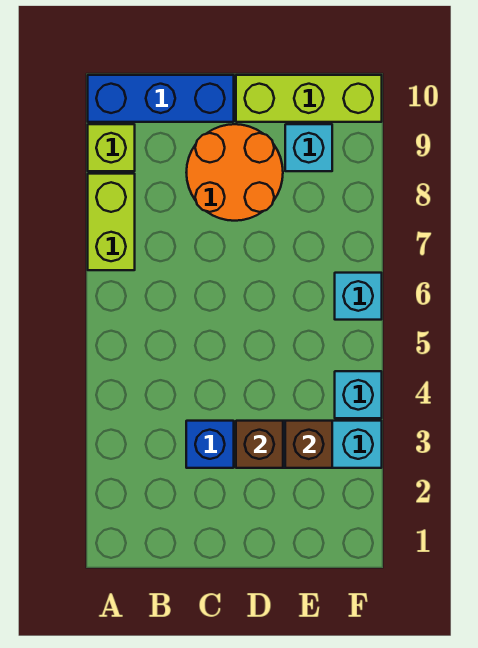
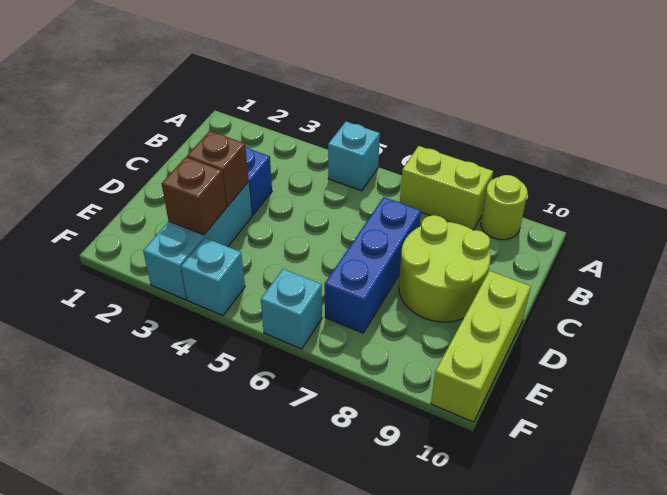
lime brick A9 level 1 -> lime round brick A9 level 1
blue brick A10:C10 level 1 -> blue brick C7:E7 level 1
orange round brick C8:D9 level 1 -> lime round brick C8:D9 level 1
cyan brick E9 level 1 -> cyan brick A5 level 1

